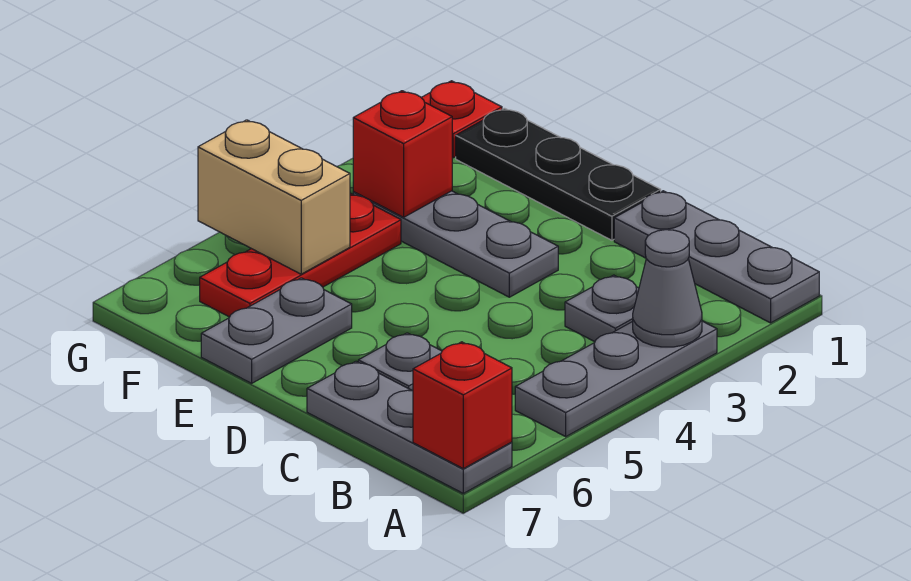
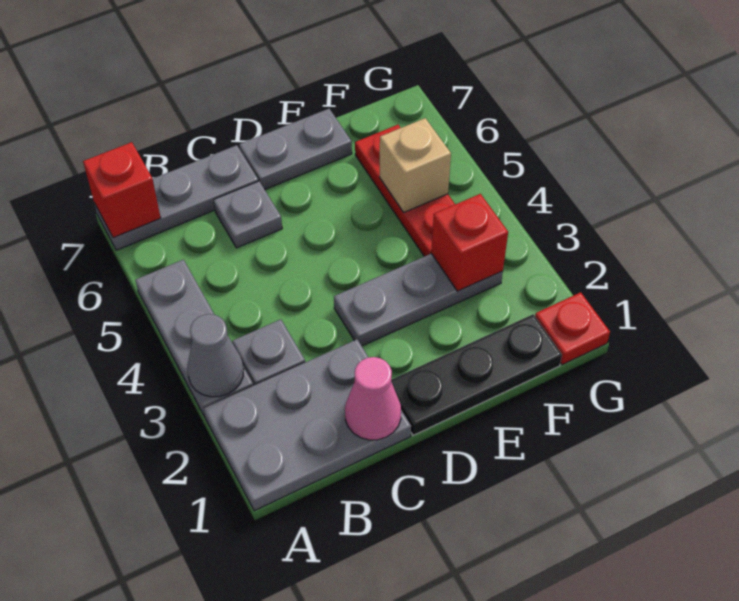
grey plate A1:C1 level 1 -> grey plate A1:C2 level 1
none -> pink cone C1 level 2
grey plate E6:E7 level 1 -> grey plate D7:E7 level 1
tan brick F5:G5 level 2 -> tan brick F5 level 2

